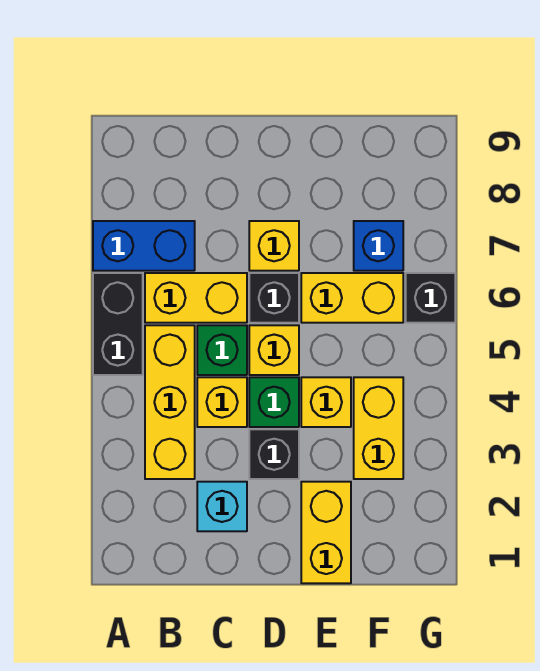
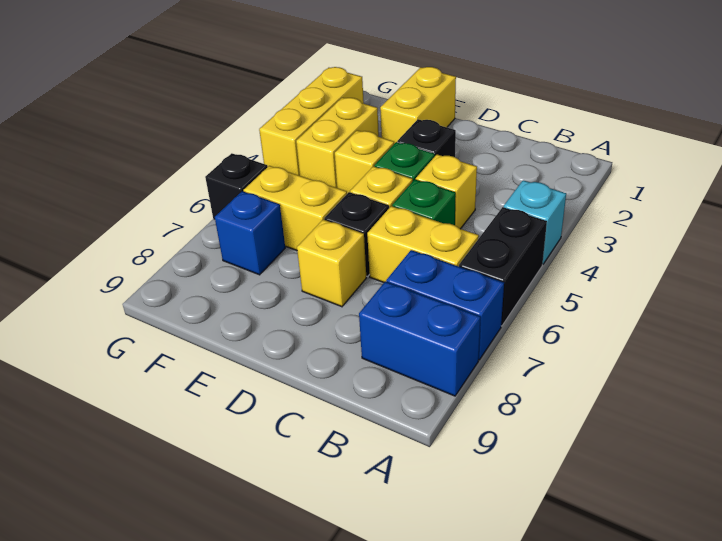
none -> blue brick A8:B8 level 1
yellow brick B3:B5 level 1 -> yellow brick G2:G4 level 1
cyan brick C2 level 1 -> cyan brick A4 level 1

